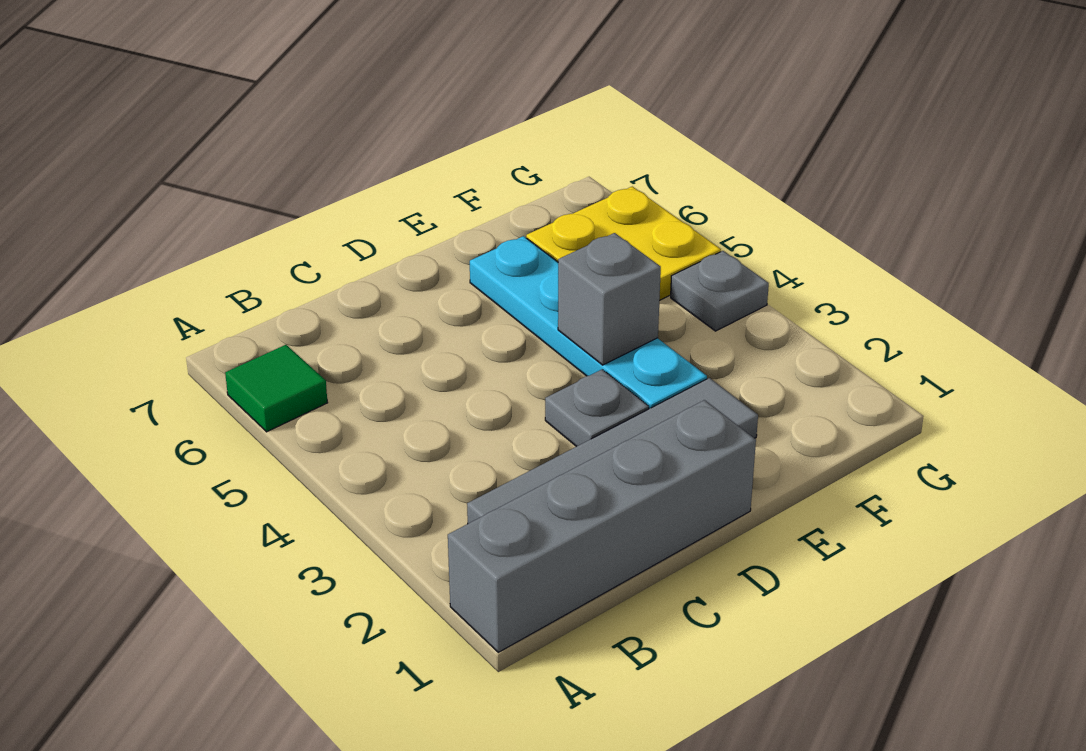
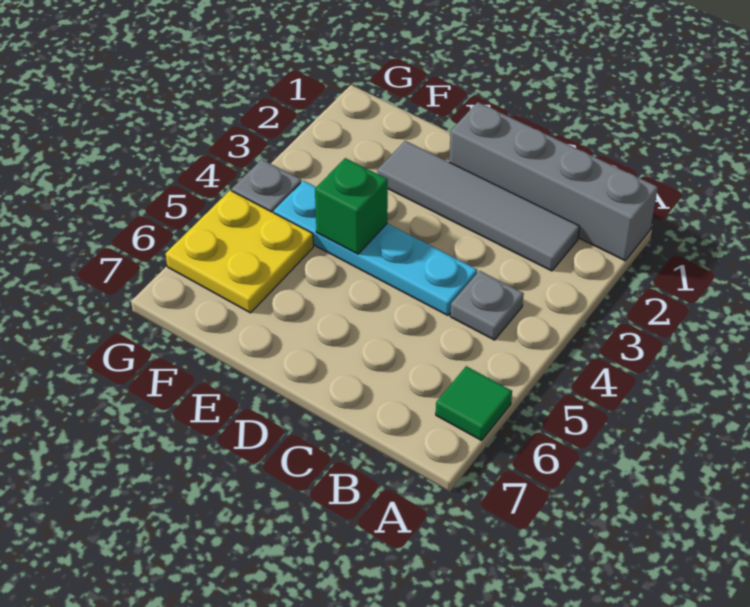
grey plate D3 level 1 -> grey plate B4 level 1
cyan plate E3:E6 level 1 -> cyan plate C4:F4 level 1
grey brick E4 level 2 -> green brick E4 level 2

